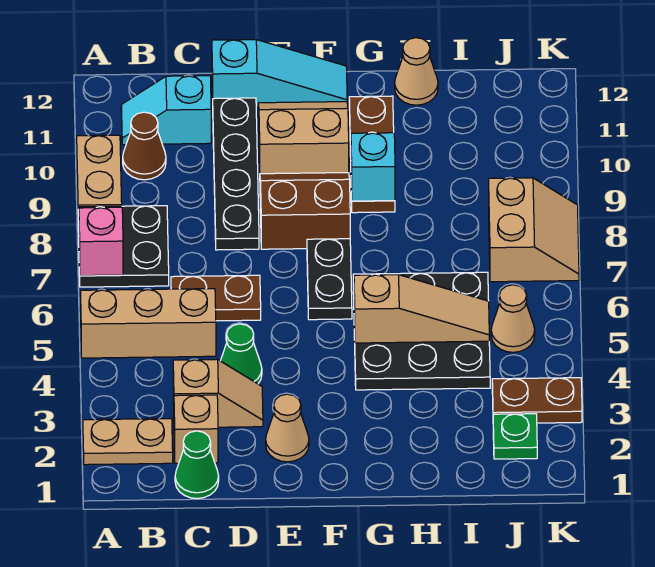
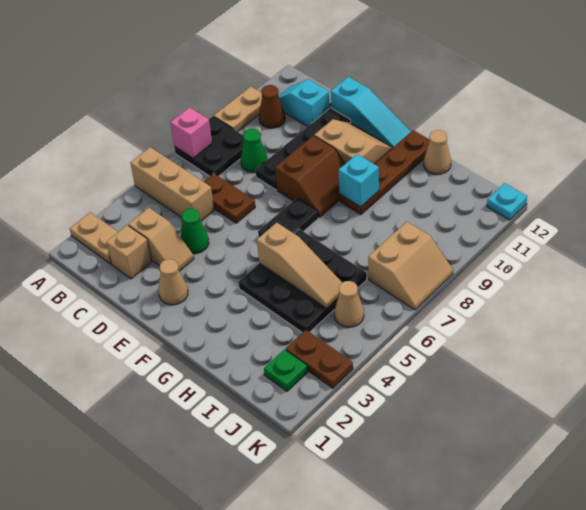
green cone C1 level 1 -> green cone C8 level 1
brown slope E8:F9 level 1 top 8 -> brown slope E8:F9 level 1 top E
brown plate G9:G11 level 1 -> brown plate G9:G12 level 1
none -> cyan plate K12 level 1

